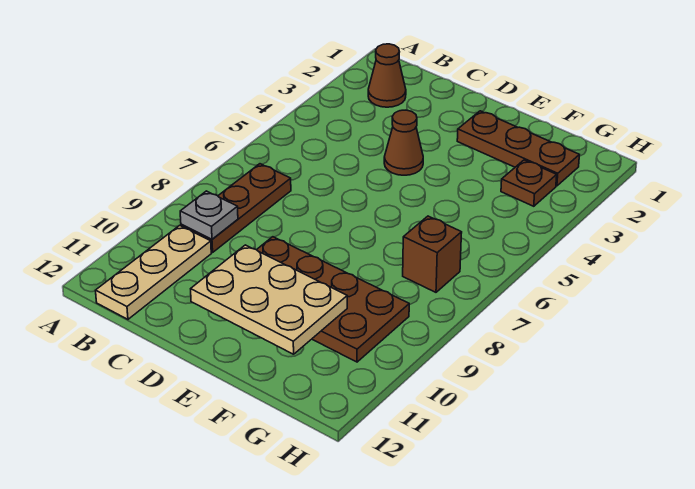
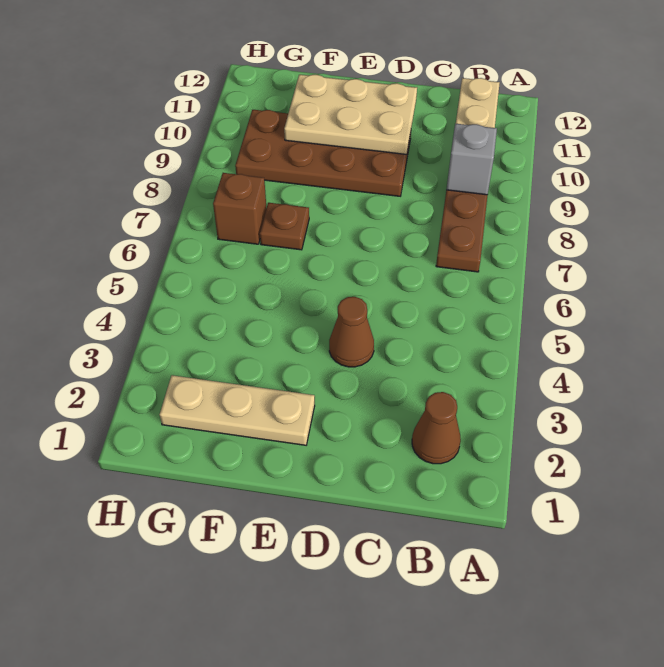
grey plate B9 level 2 -> grey brick B9 level 2
brown plate E2:G2 level 1 -> tan plate E2:G2 level 1
brown plate G3 level 1 -> brown plate F7 level 1

